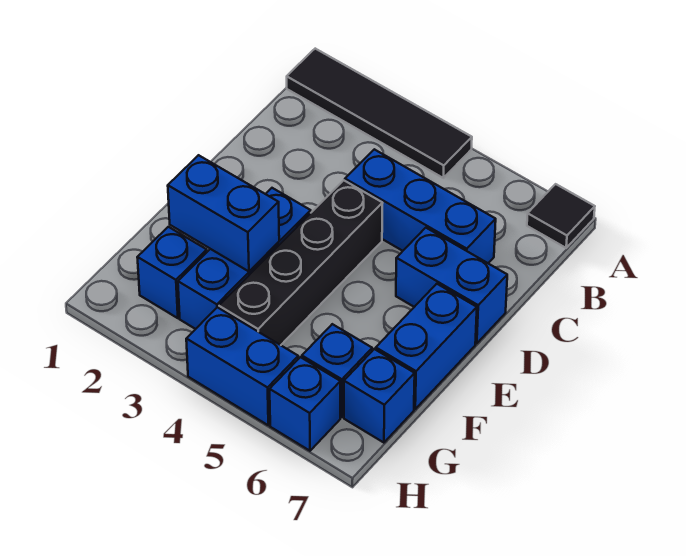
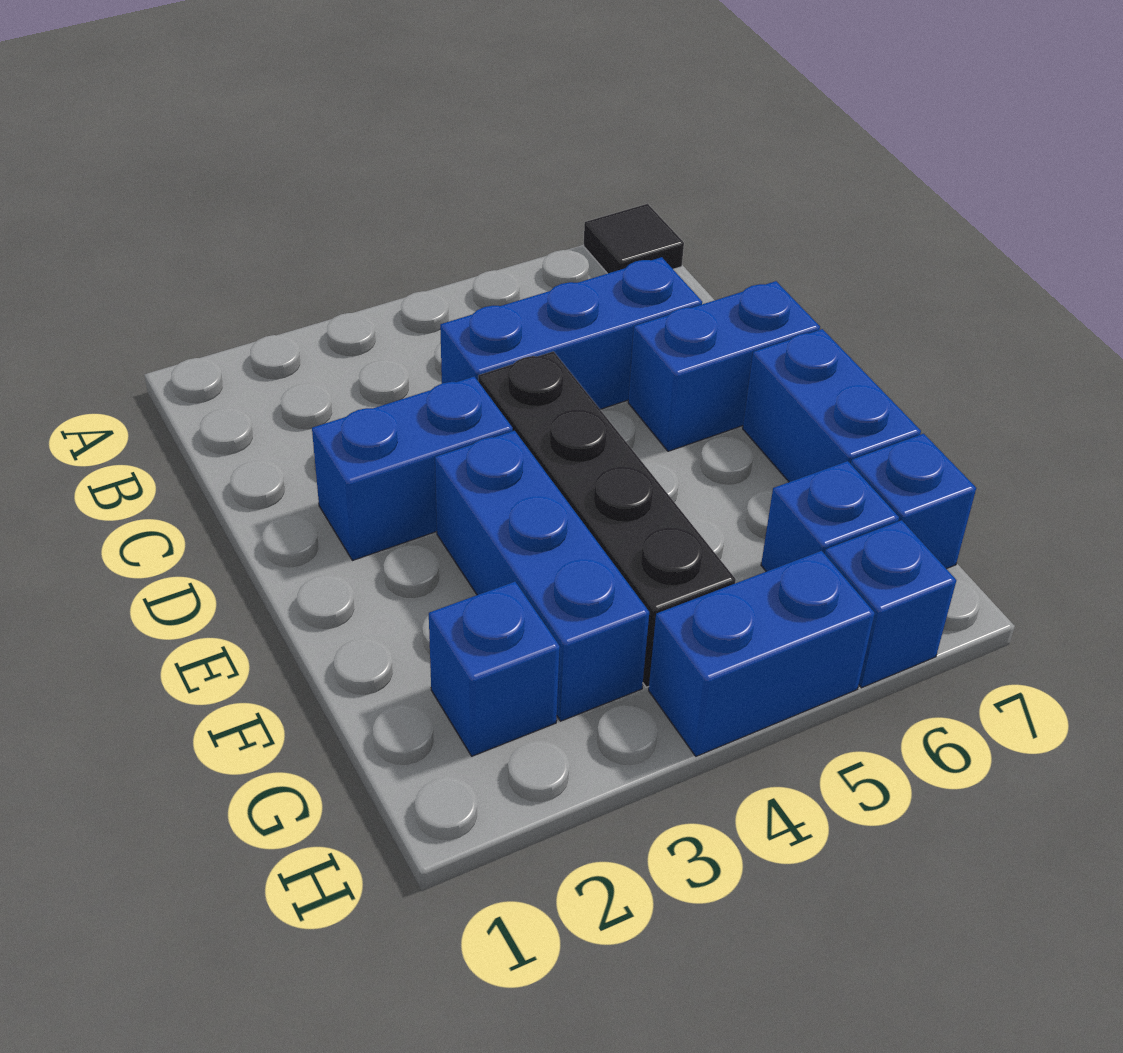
black tile A1:A4 level 1 -> none
blue brick F2:F3 level 2 -> blue brick D2:D3 level 1

